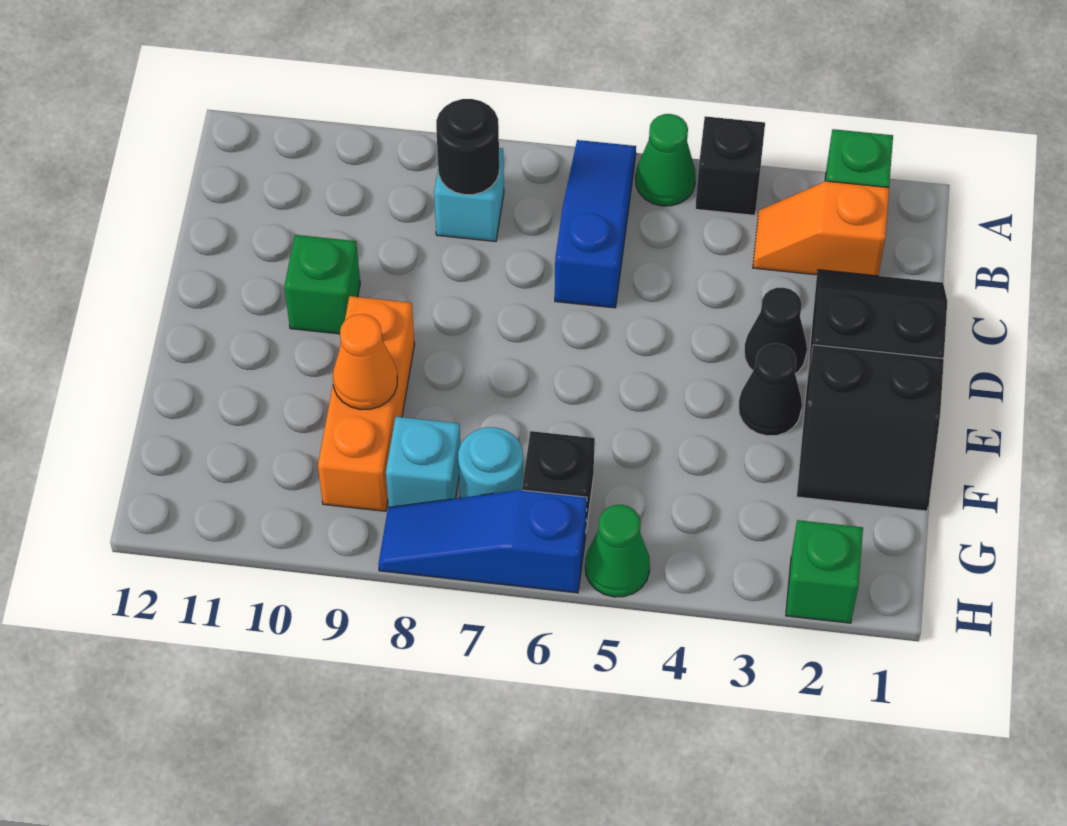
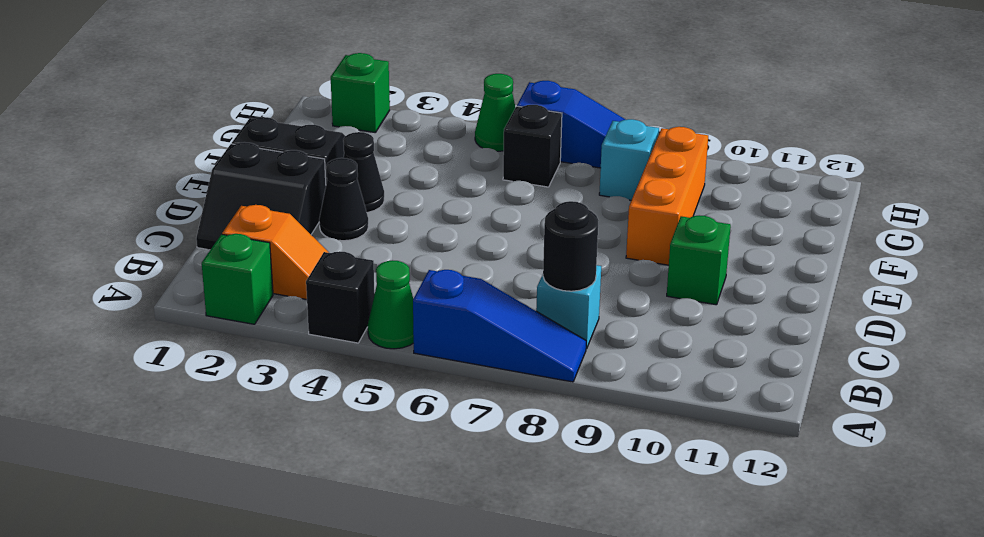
blue slope A6:C6 level 1 top C -> blue slope A6:A8 level 1 top 6
orange cone F9 level 2 -> none
cyan round brick G7 level 1 -> none

